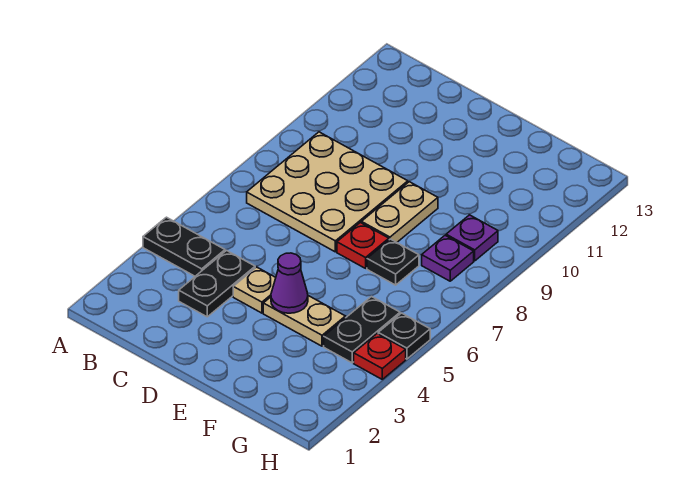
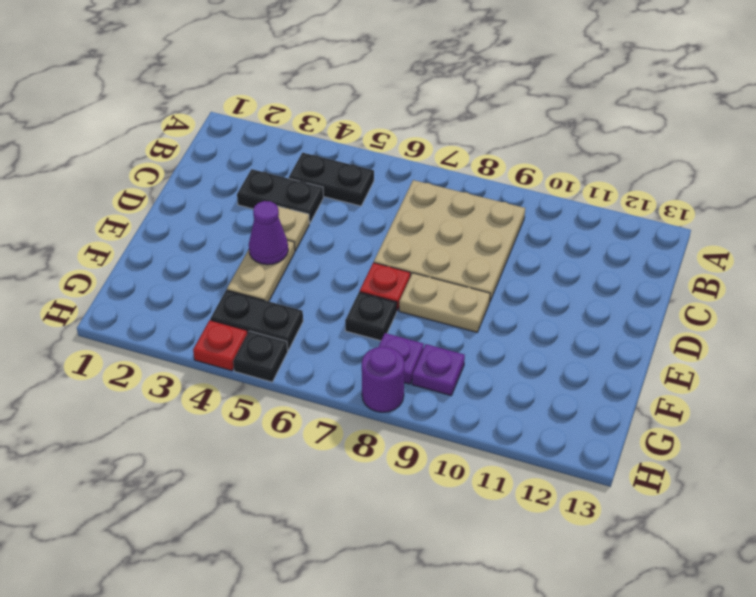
black plate A4:B4 level 1 -> black plate B4:B5 level 1
none -> purple round brick H8 level 1

